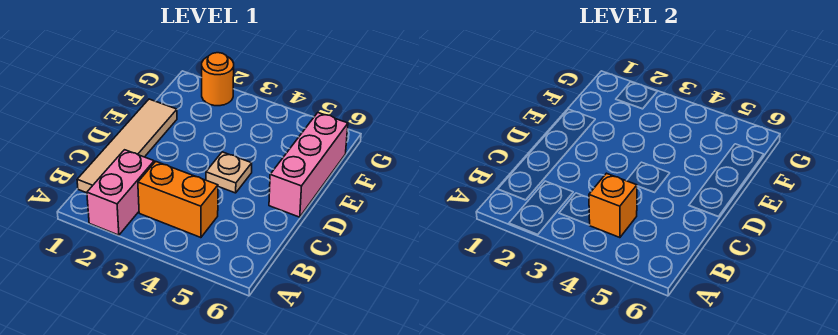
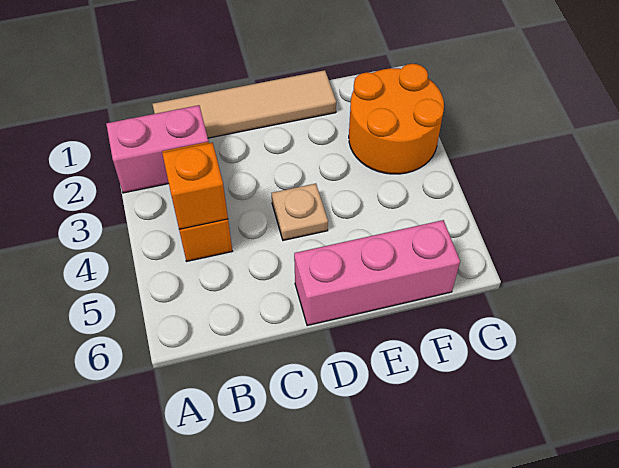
orange round brick G2 level 1 -> orange round brick F2:G3 level 1

